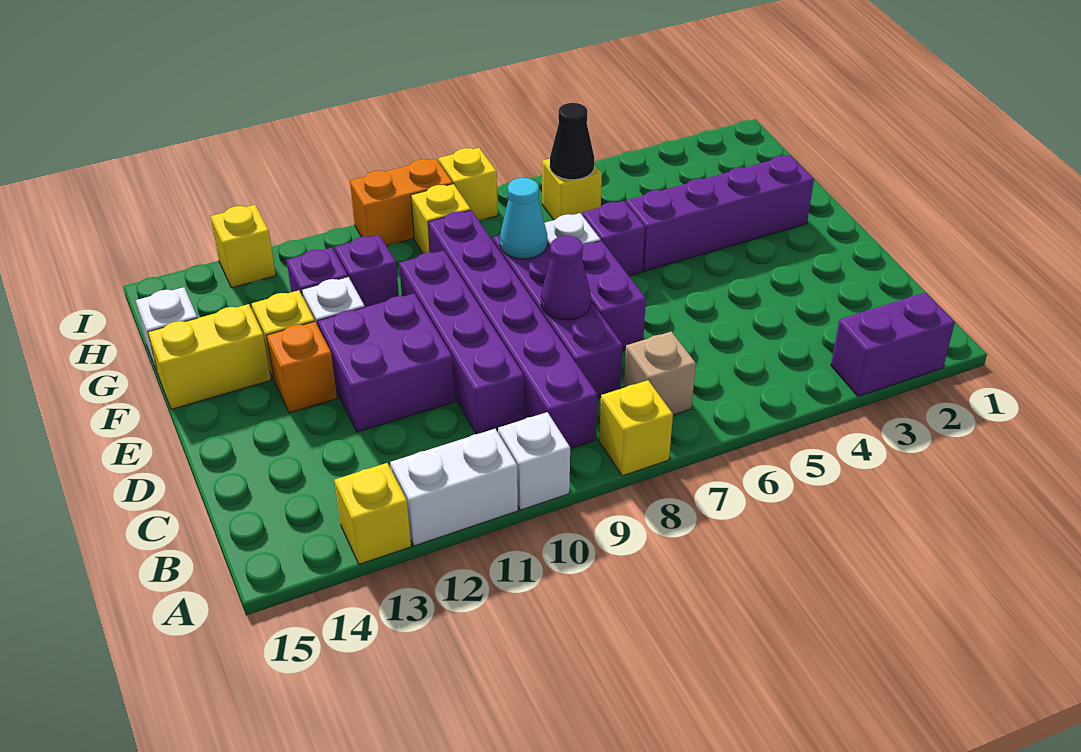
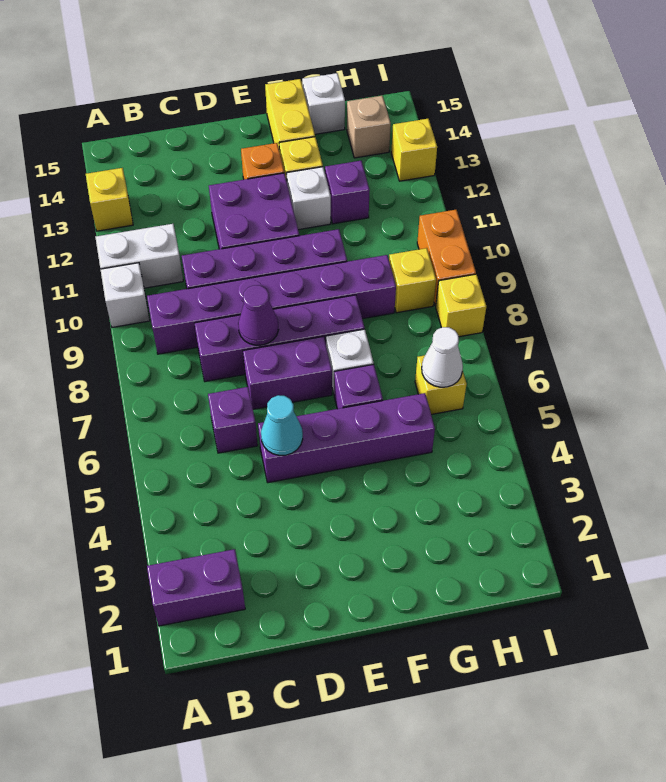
purple brick A2:A3 level 1 -> purple brick A2:B2 level 1
yellow brick A8 level 1 -> none
white brick A11:A12 level 1 -> white brick A11:B11 level 1
tan brick B7 level 1 -> tan brick H14 level 1
purple brick F2:F5 level 1 -> purple brick D5:G5 level 1
cyan cone F8 level 2 -> cyan cone D5 level 2
purple brick G11 level 1 -> purple brick C6 level 1
black cone H6 level 2 -> white cone H6 level 2

